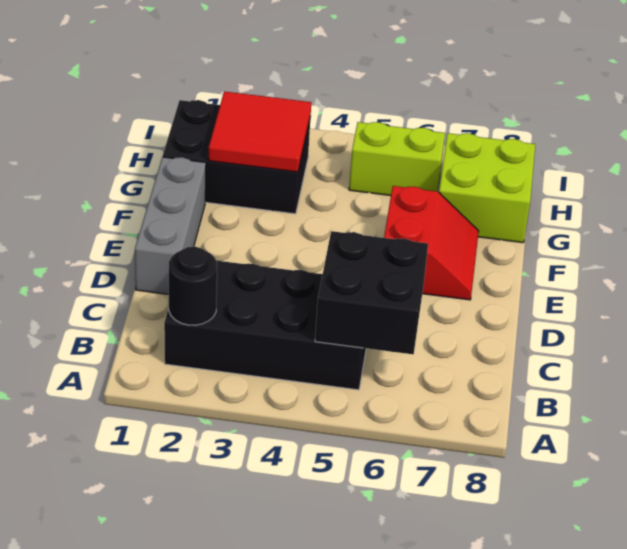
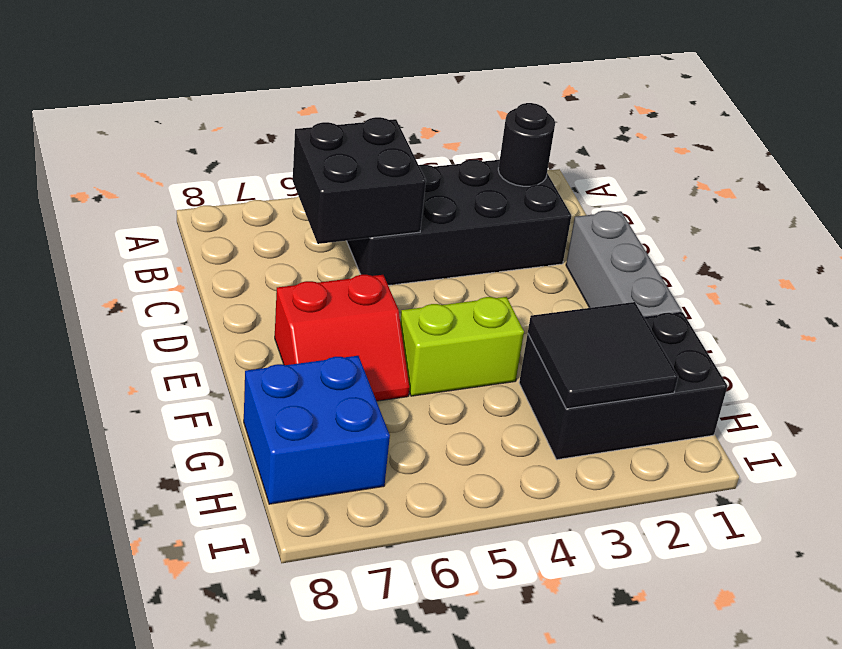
red slope E6:F7 level 1 top 6 -> red slope E6:F7 level 1 top E
red tile G2:H3 level 2 -> black tile G2:H3 level 2
lime brick G7:H8 level 1 -> blue brick G7:H8 level 1
lime brick H5:H6 level 1 -> lime brick F4:F5 level 1

